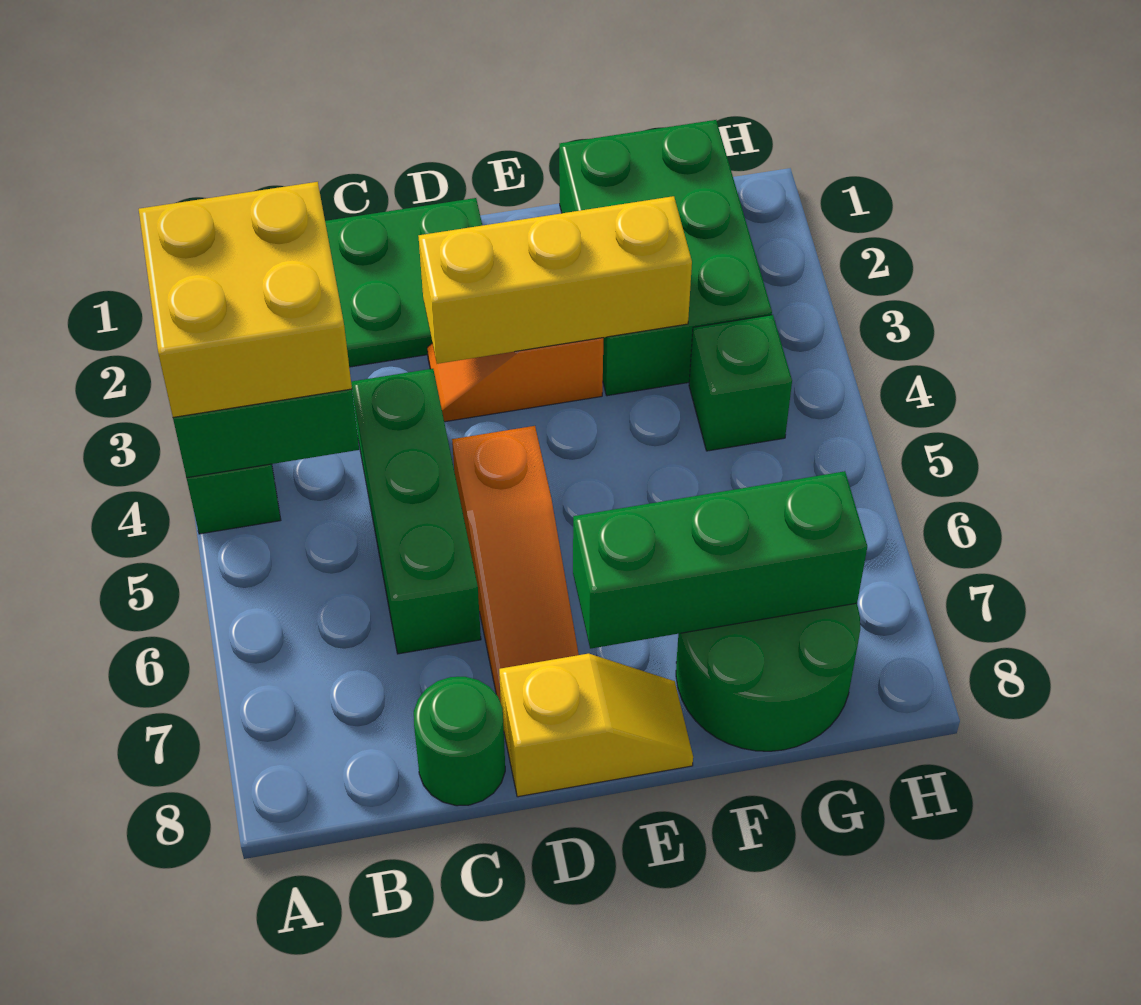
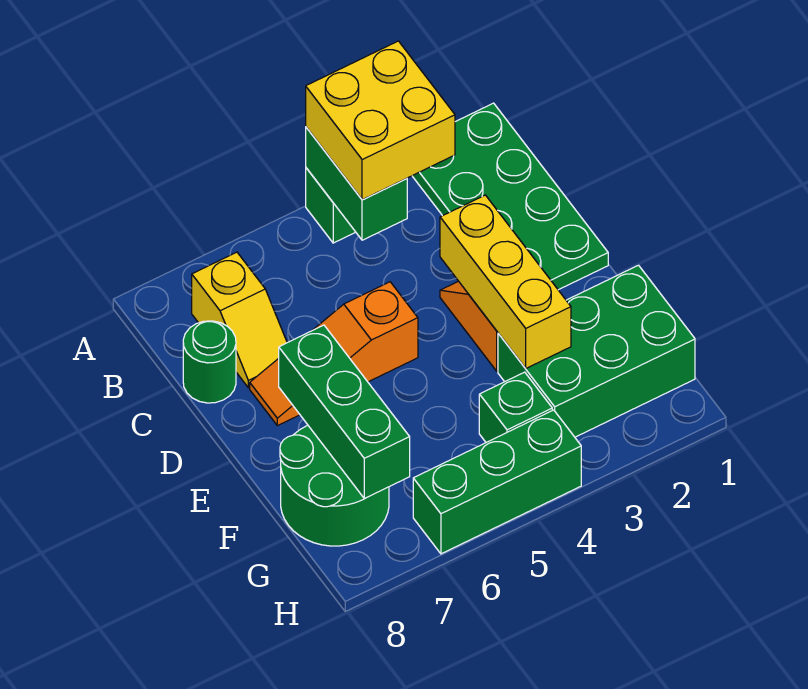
green brick C4:C6 level 1 -> green brick H4:H6 level 1
yellow slope D8:E8 level 1 top D -> yellow slope B7:C7 level 1 top B

